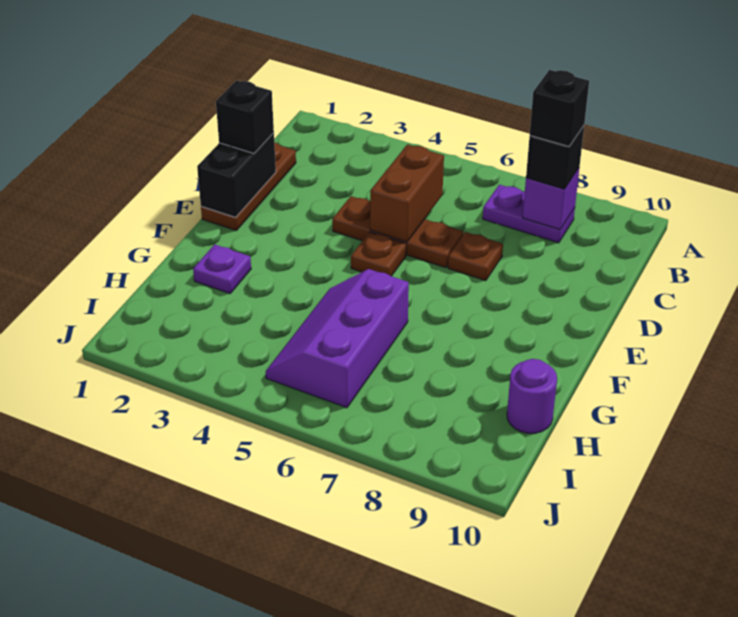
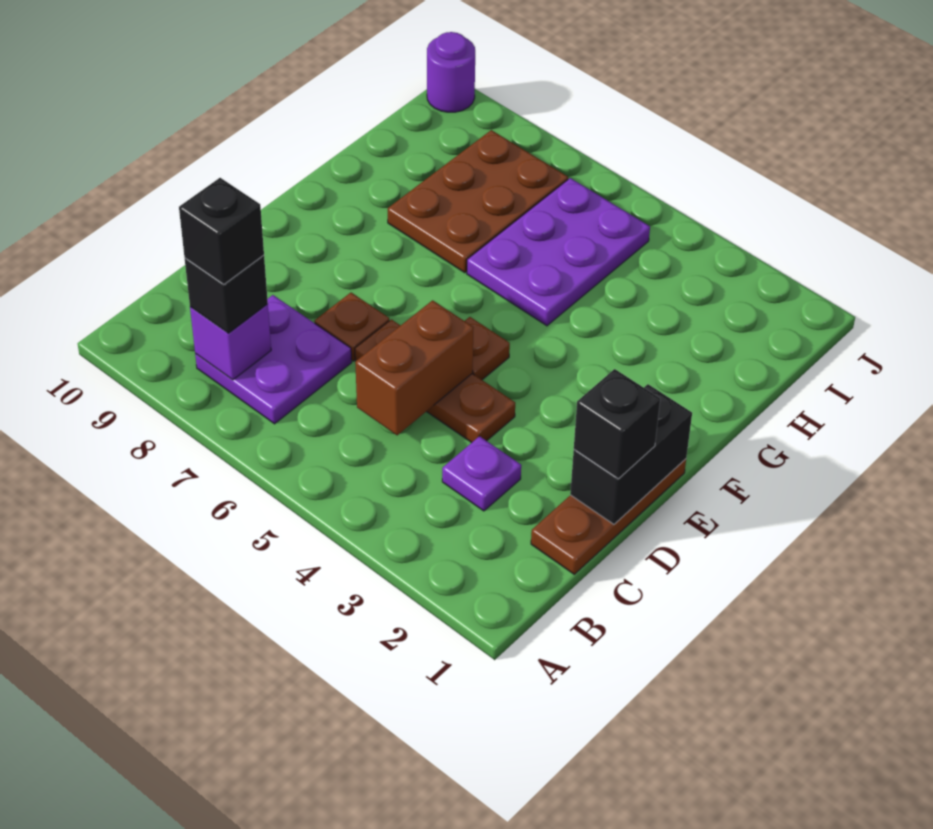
purple plate B7:B8 level 1 -> purple plate B7:C8 level 1
purple plate G2 level 1 -> purple plate C3 level 1
purple slope G5:I6 level 1 top 6 -> purple plate G5:I6 level 1
none -> brown plate G7:I8 level 1
purple round brick H10 level 1 -> purple round brick J10 level 1

